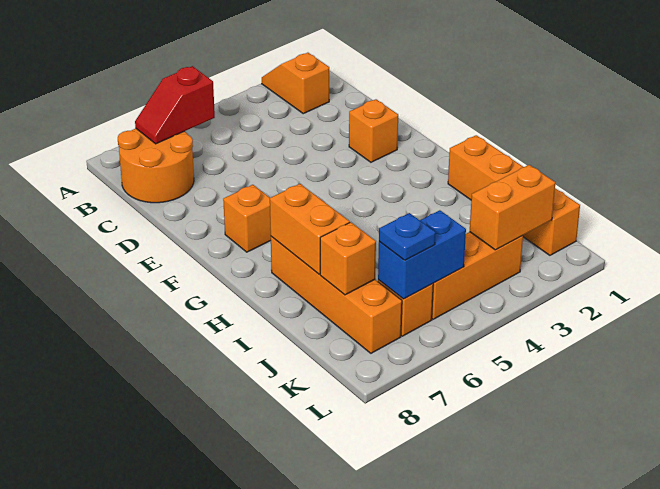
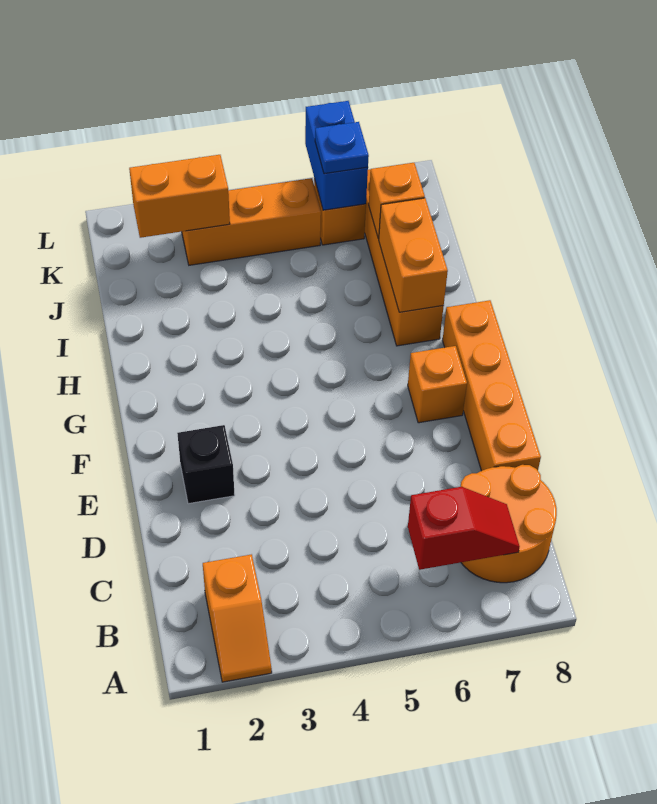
orange brick E2 level 1 -> black brick E2 level 1
orange brick H1:K1 level 1 -> orange brick D8:G8 level 1
blue brick K5:K6 level 2 -> blue brick K6:L6 level 2

